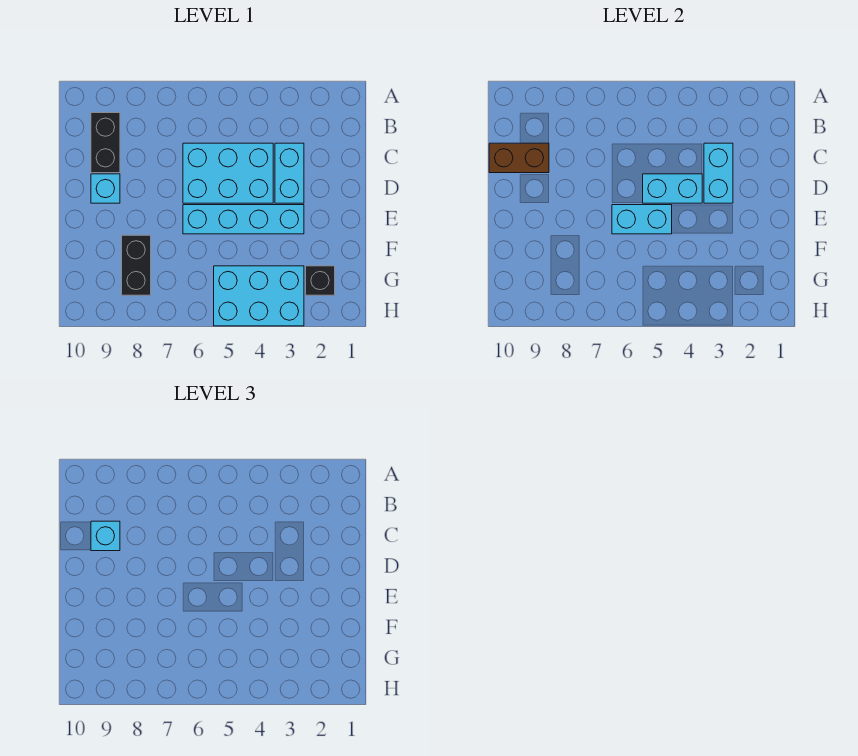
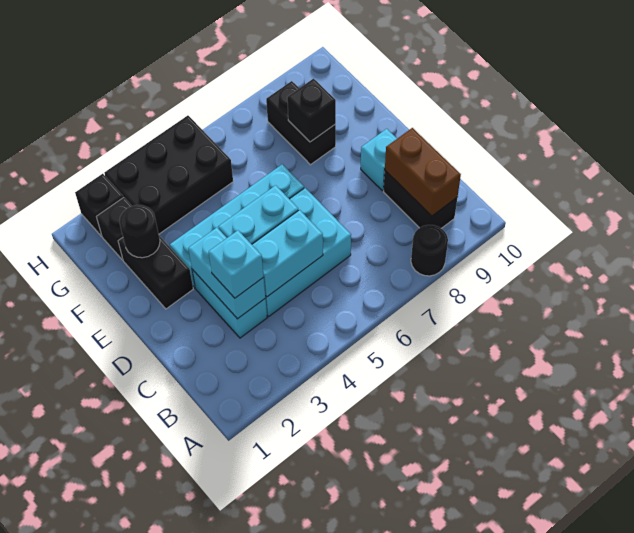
none -> black round brick A8 level 1
brown brick C9:C10 level 2 -> brown brick B9:C9 level 2
cyan brick C9 level 3 -> cyan brick C3 level 3
none -> black brick E2:F2 level 1
cyan brick E5:E6 level 2 -> cyan brick C4:C5 level 2
none -> black round brick F2 level 2
none -> black brick F8 level 2
cyan brick G3:H5 level 1 -> black brick G3:H5 level 1
none -> black brick H2 level 1

